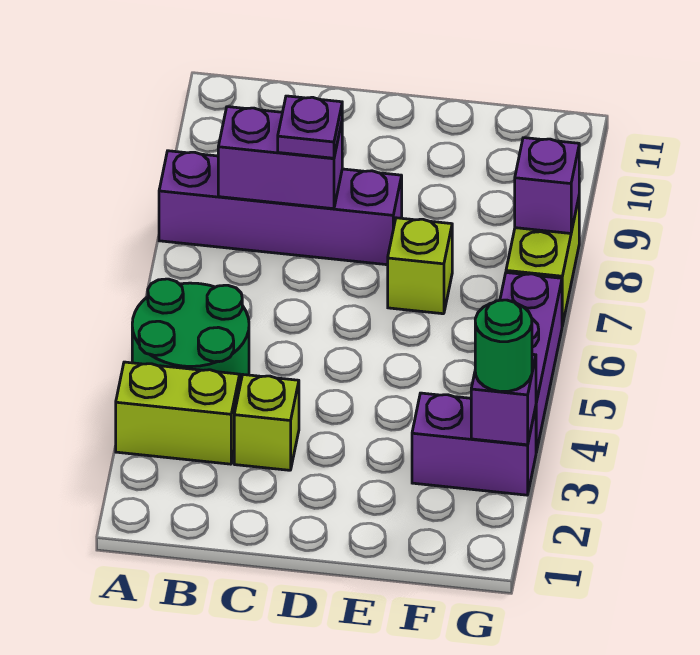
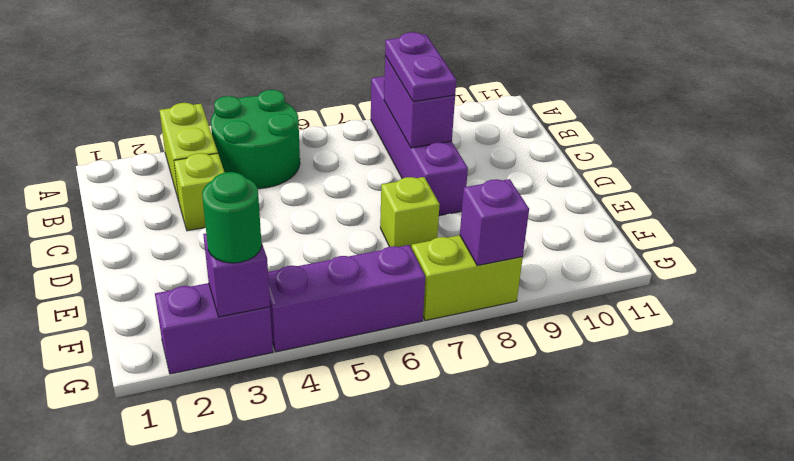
purple plate C8 level 3 -> purple plate B8:C8 level 3
purple brick F3:G3 level 1 -> purple brick G2:G3 level 1

